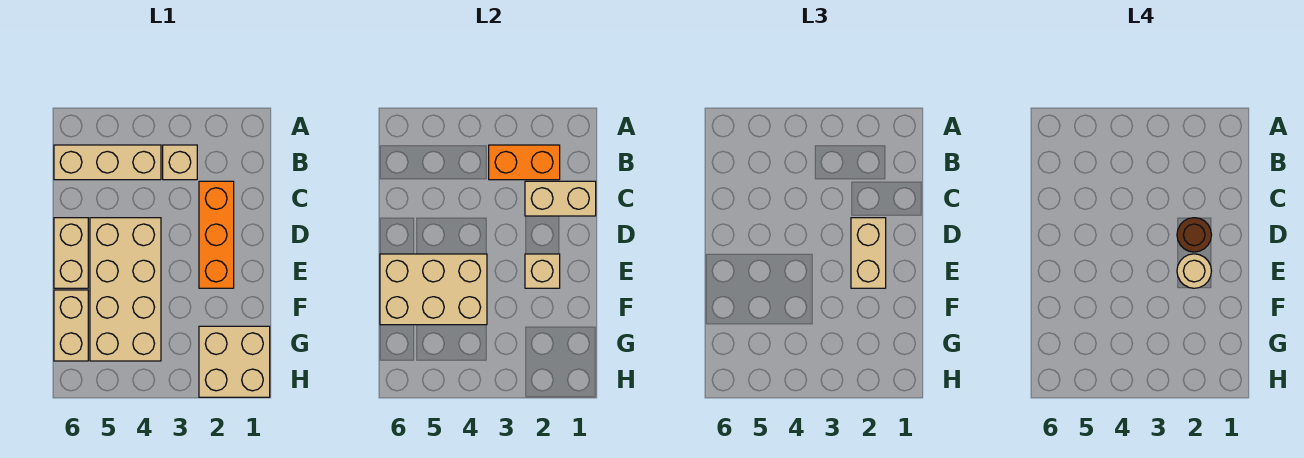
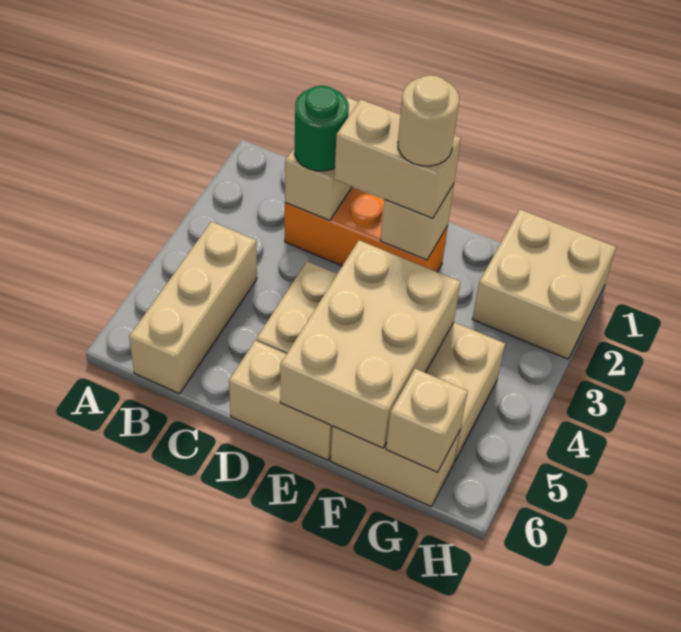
orange brick B2:B3 level 2 -> none
tan brick B3 level 1 -> tan brick G6 level 2
none -> green round brick C2 level 3
brown round brick D2 level 4 -> none

